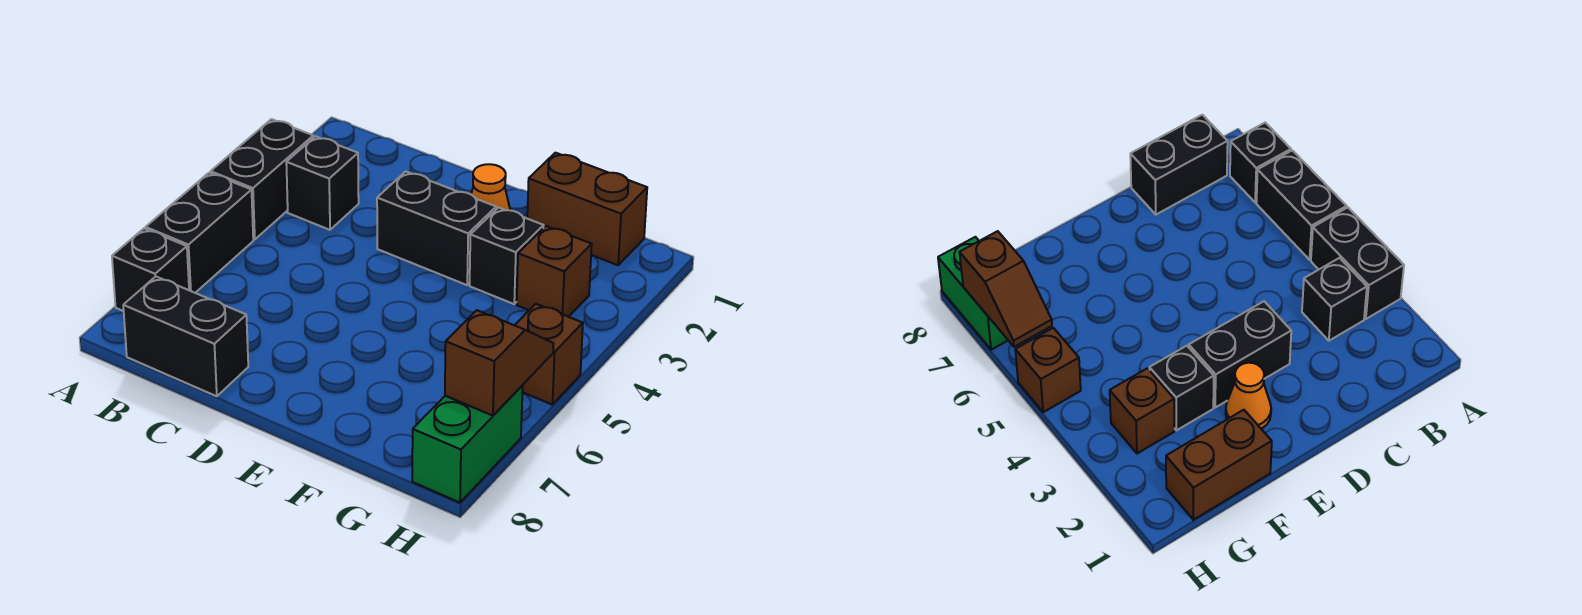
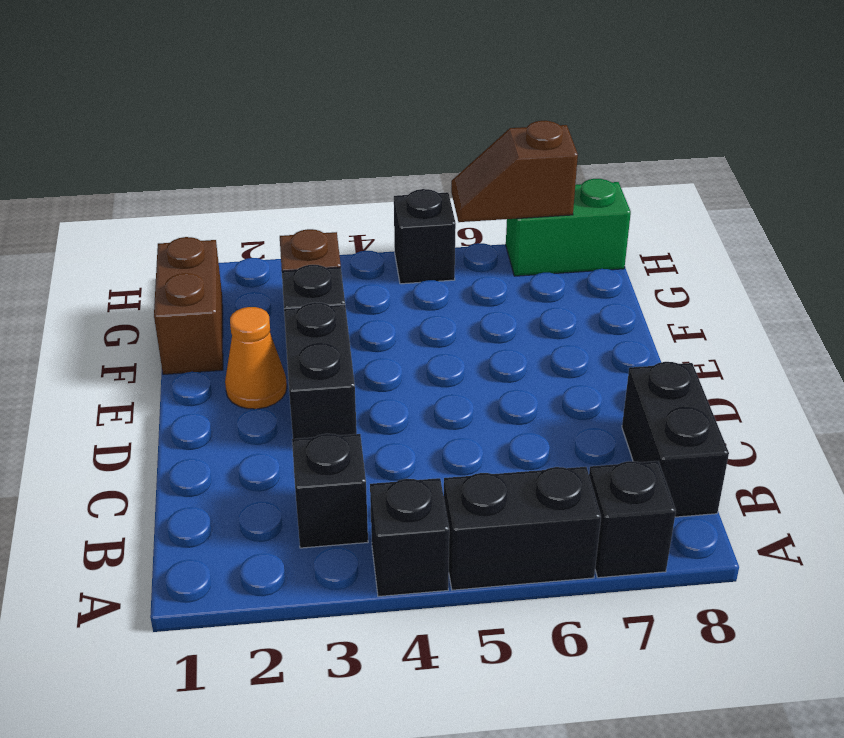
black brick A3:A4 level 1 -> black brick A4 level 1
brown brick H5 level 1 -> black brick H5 level 1

